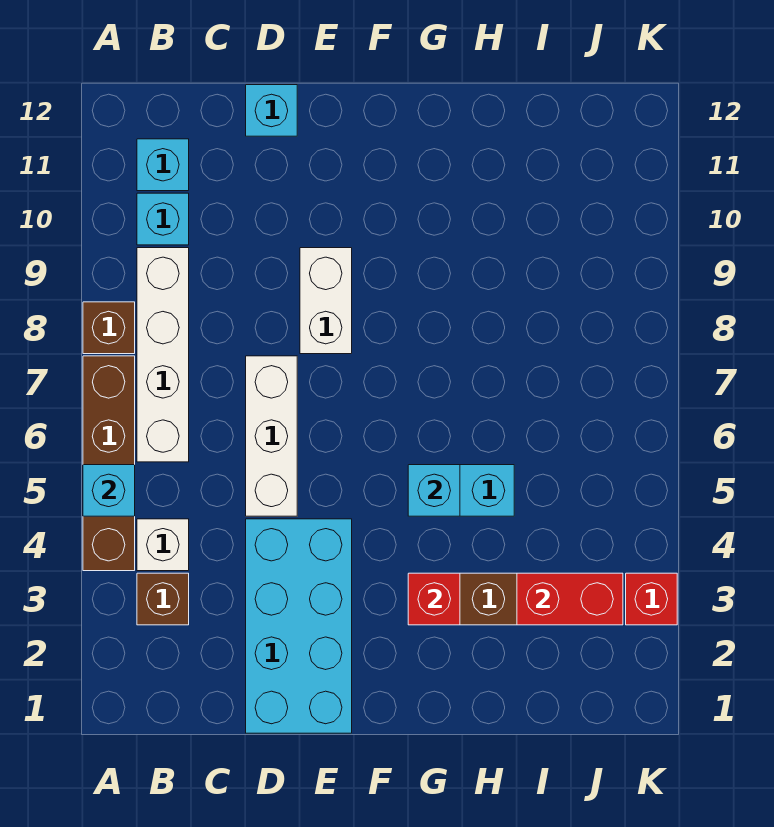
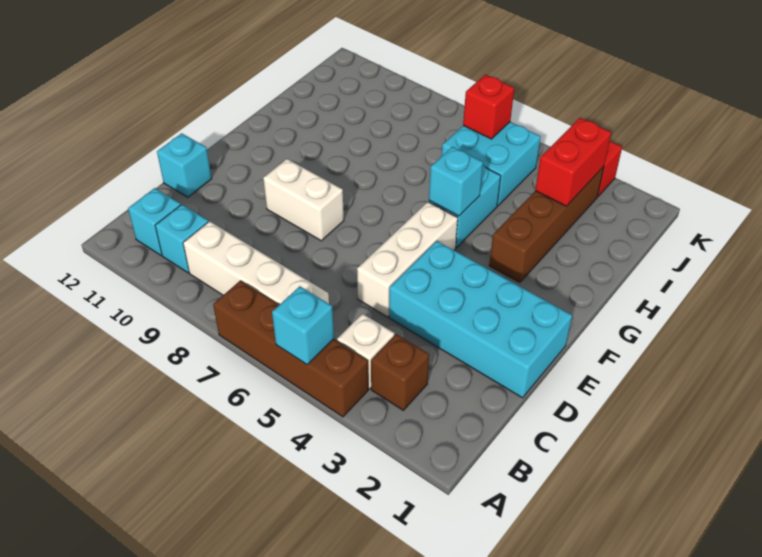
brown brick A8 level 1 -> none
white brick D5:D7 level 1 -> white brick D5:F5 level 1
red brick G3 level 2 -> red brick J6 level 2
none -> cyan brick I5:J6 level 1

